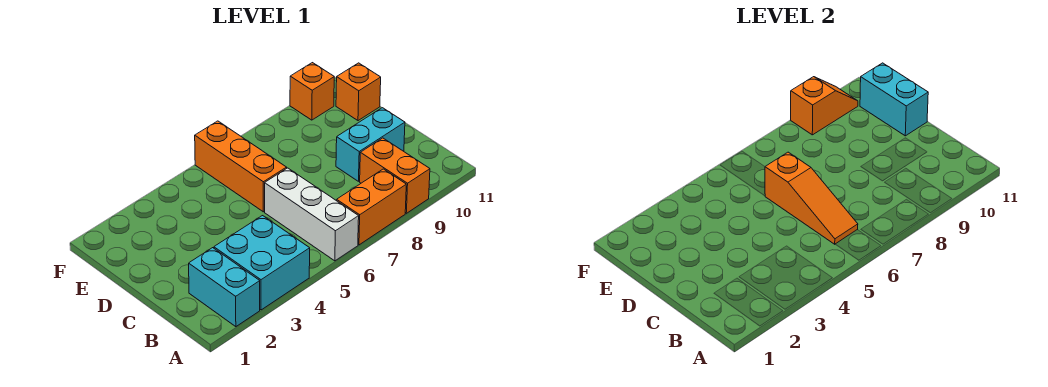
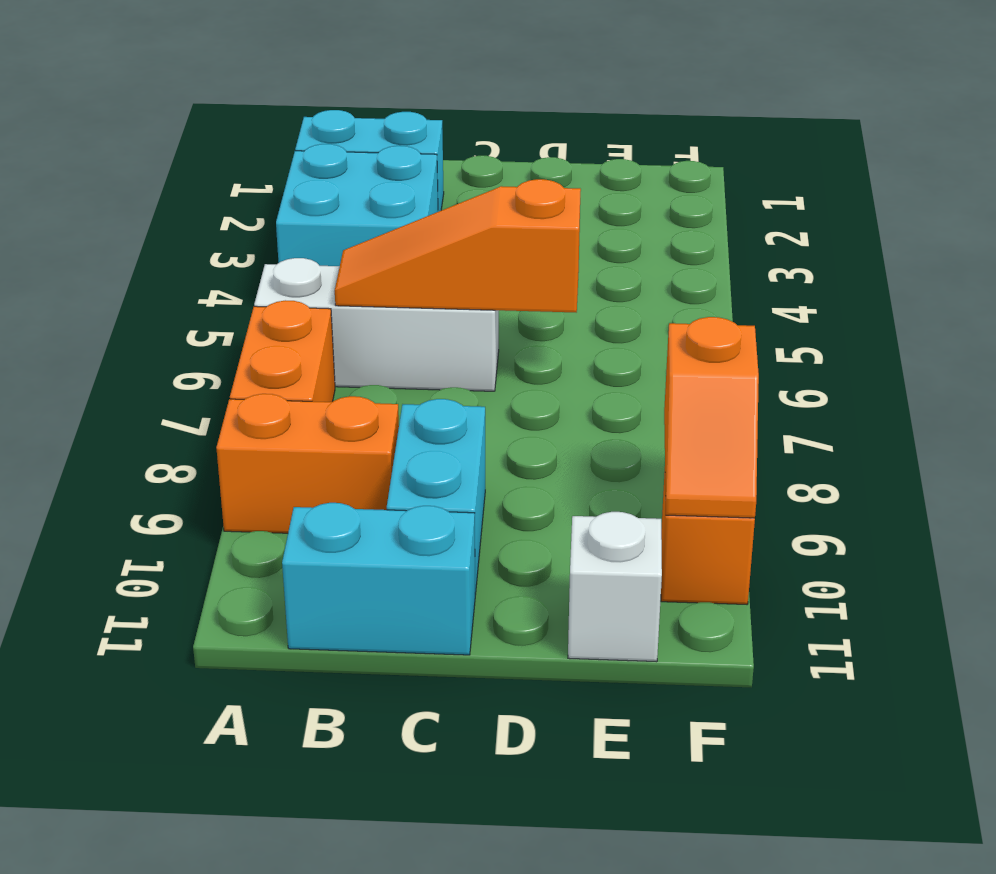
orange brick D6:F6 level 1 -> none
cyan brick D11:E11 level 2 -> cyan brick B11:C11 level 1
orange brick E11 level 1 -> white brick E11 level 1

